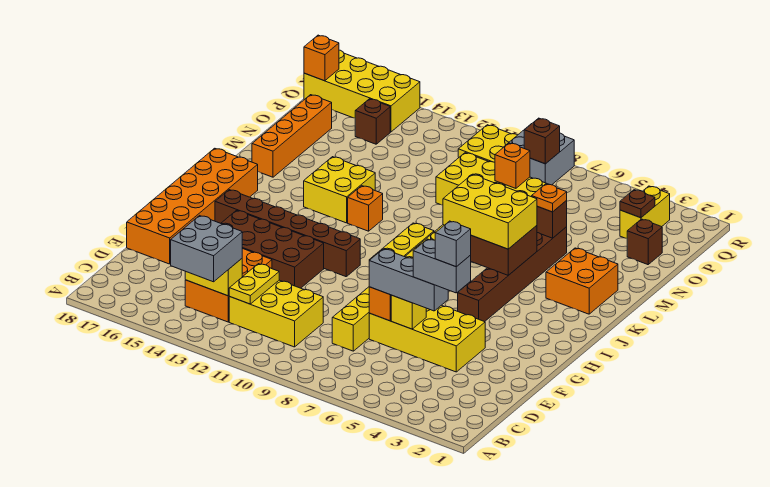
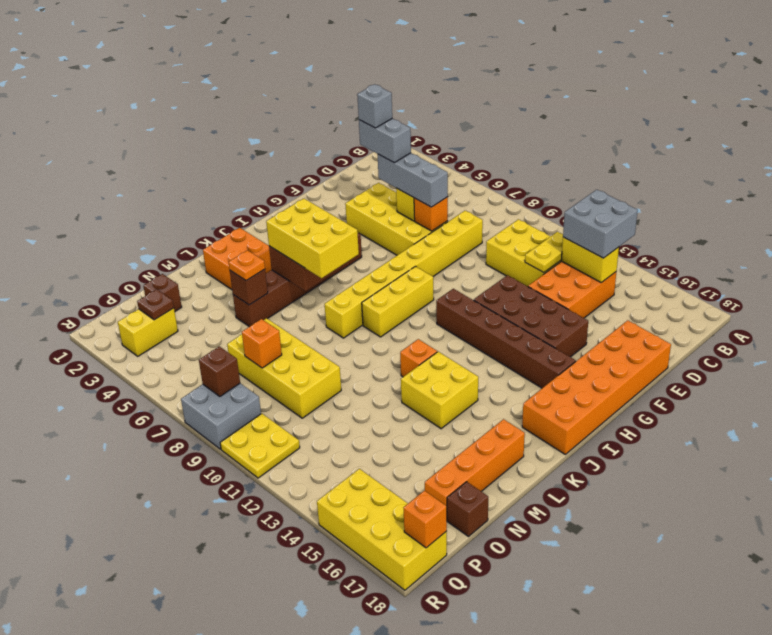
brown brick P15 level 1 -> brown brick O18 level 1

